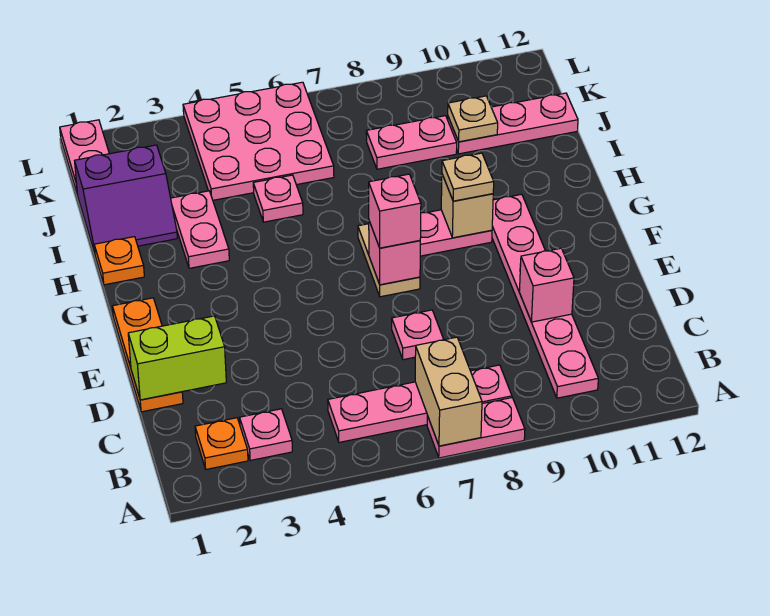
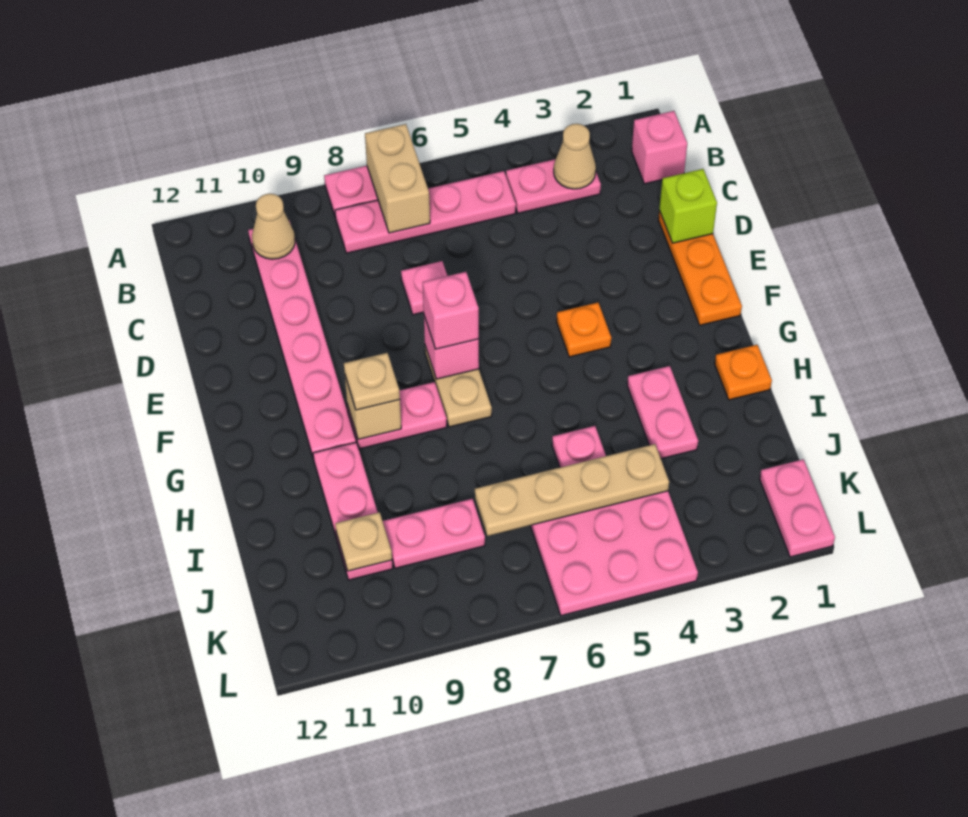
orange plate B2 level 1 -> orange plate F4 level 1
pink plate B3 level 1 -> pink plate B3:B4 level 1
none -> tan cone B3 level 2
none -> tan cone B10 level 2
lime brick D1:D2 level 2 -> lime brick D1 level 2
pink brick D10 level 2 -> pink brick B1 level 1
purple slope I1:J2 level 1 top J -> none
none -> tan plate J4:J7 level 2
pink plate J10:J12 level 1 -> pink plate H10:J10 level 1

